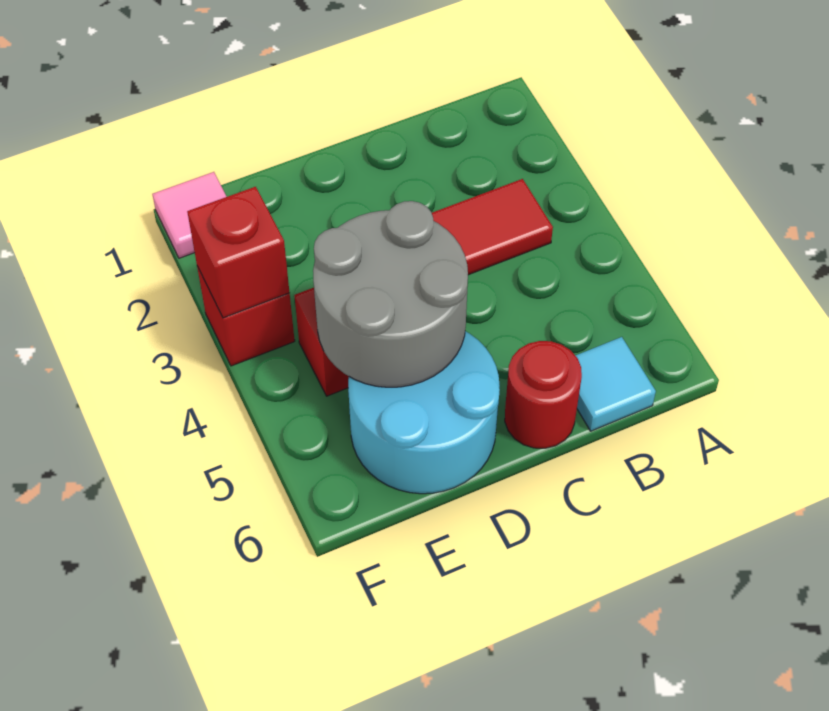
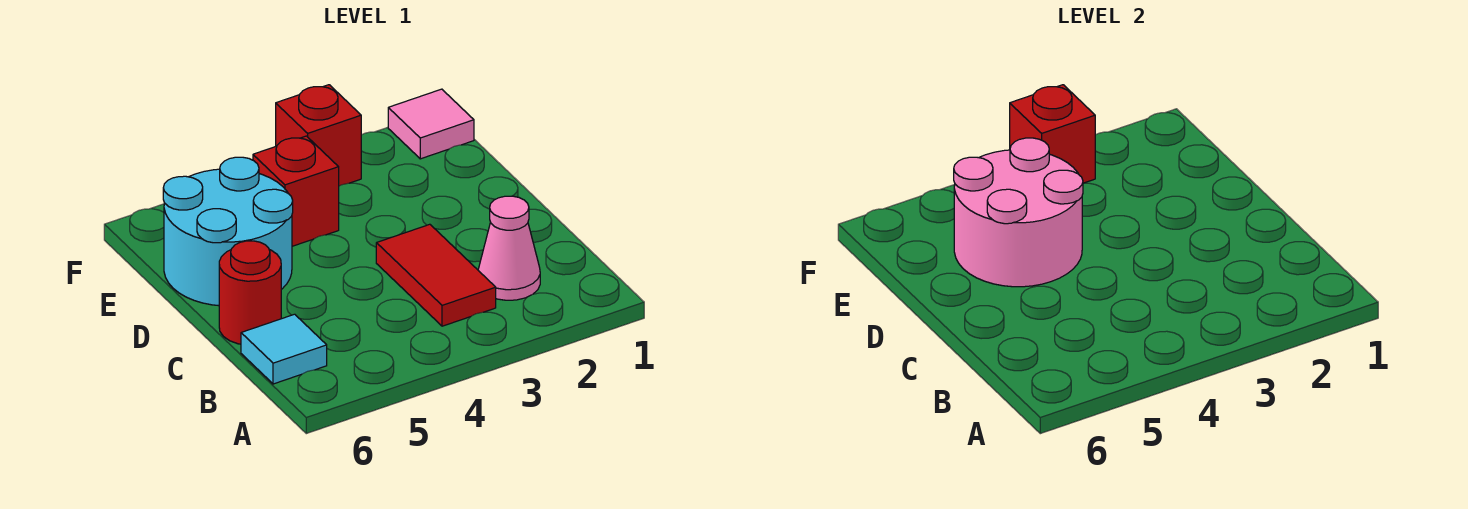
none -> pink cone B2 level 1
grey round brick D4:E5 level 2 -> pink round brick D4:E5 level 2

